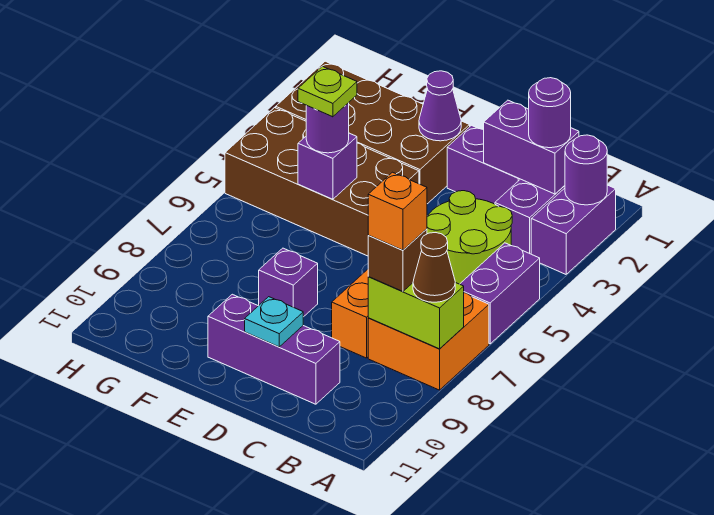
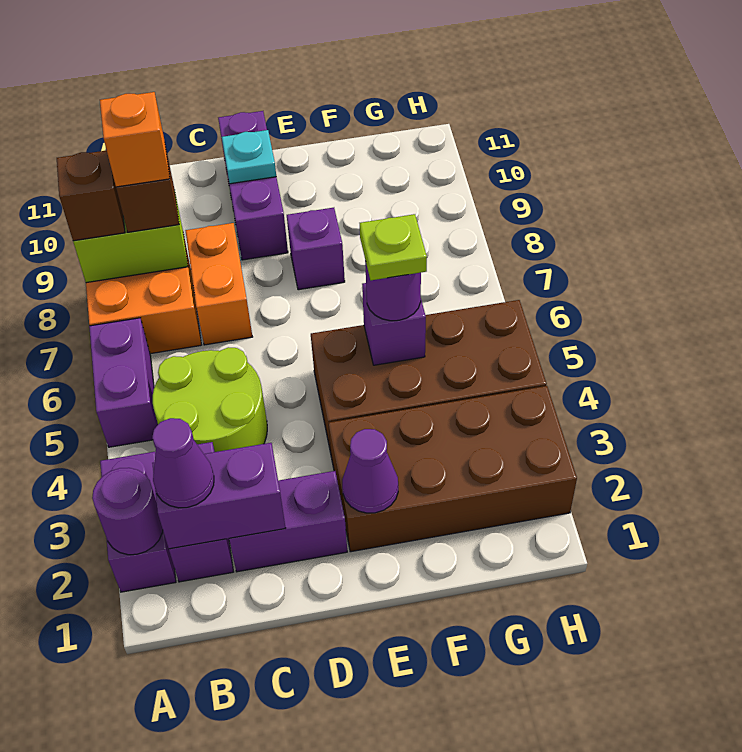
brown cone A8 level 3 -> brown brick A8 level 3
purple round brick B2 level 3 -> purple cone B2 level 3
purple brick C10:E10 level 1 -> purple brick D9:D11 level 1

